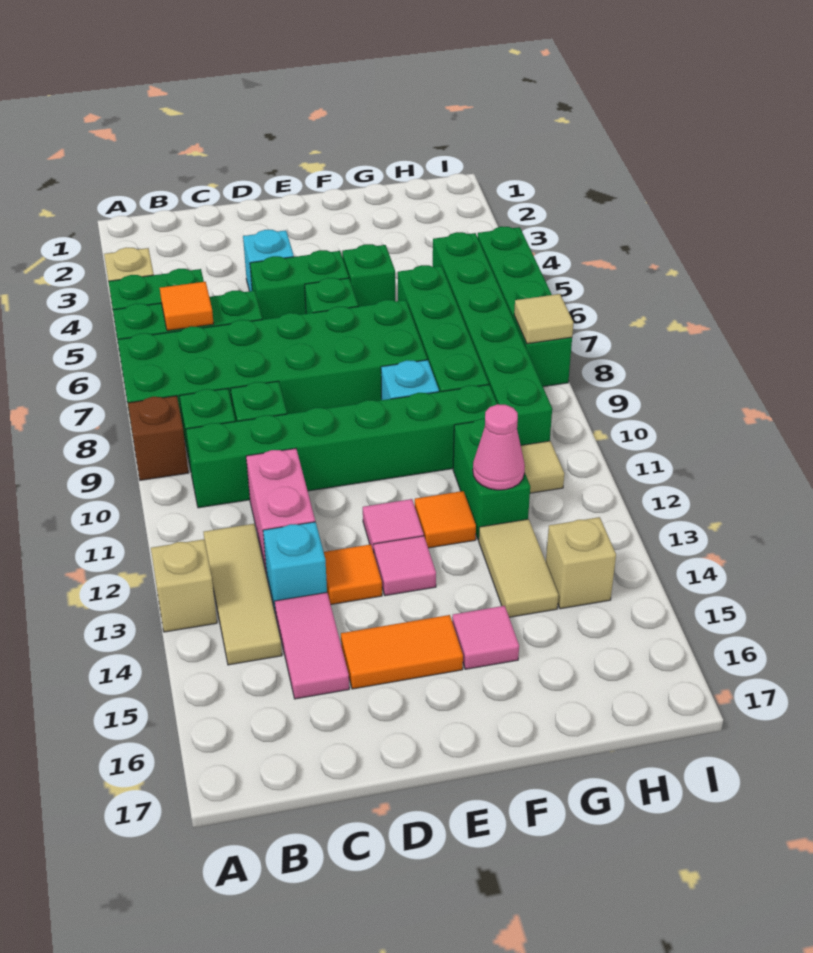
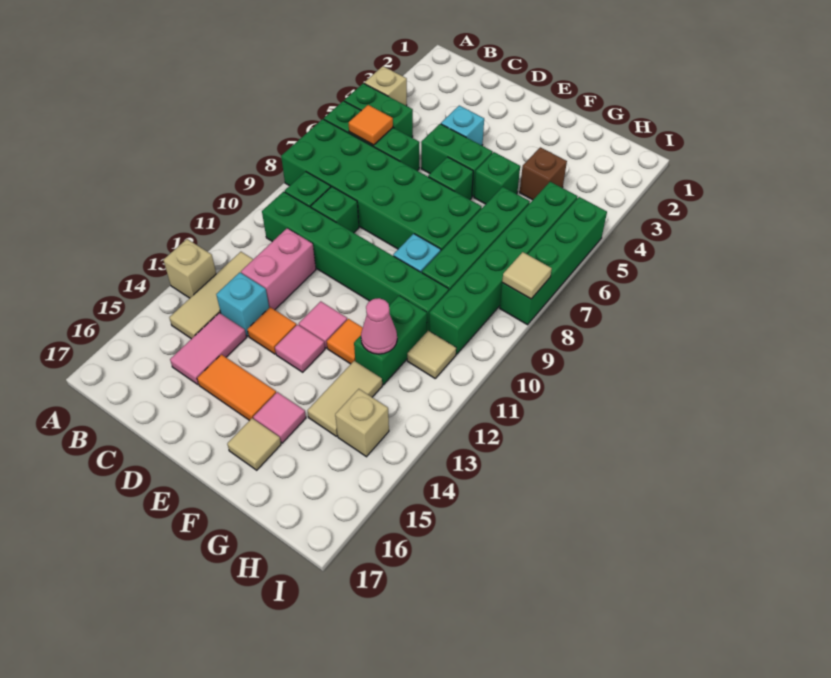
brown brick A9 level 1 -> brown brick G4 level 1
none -> tan tile F16 level 1

